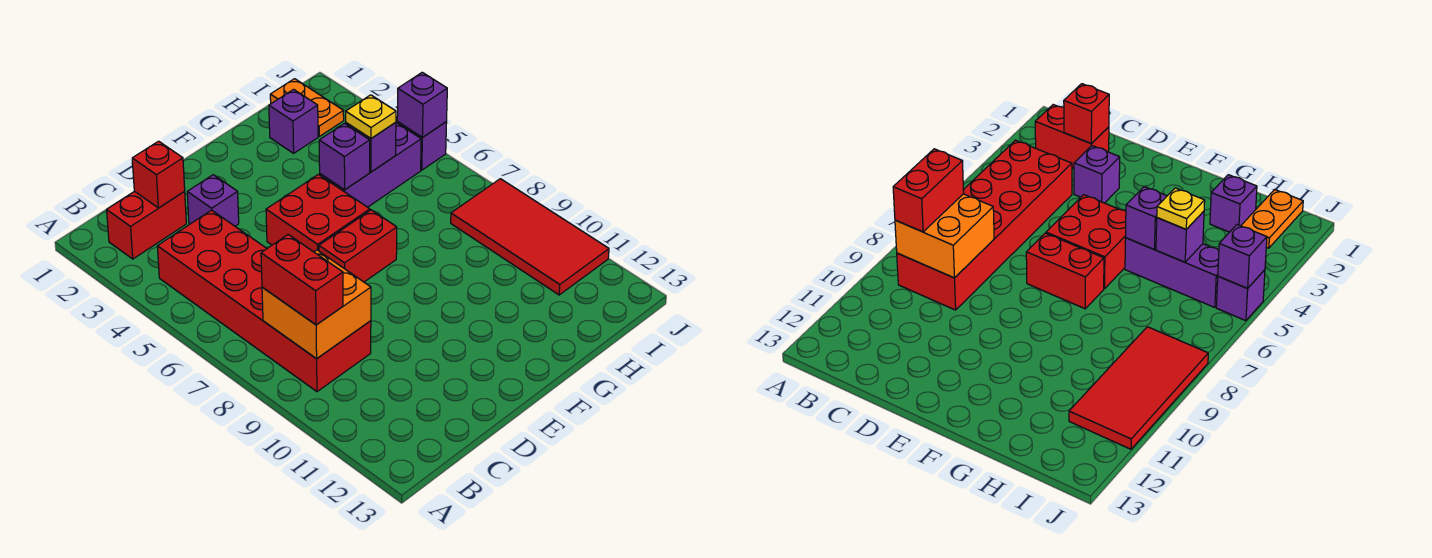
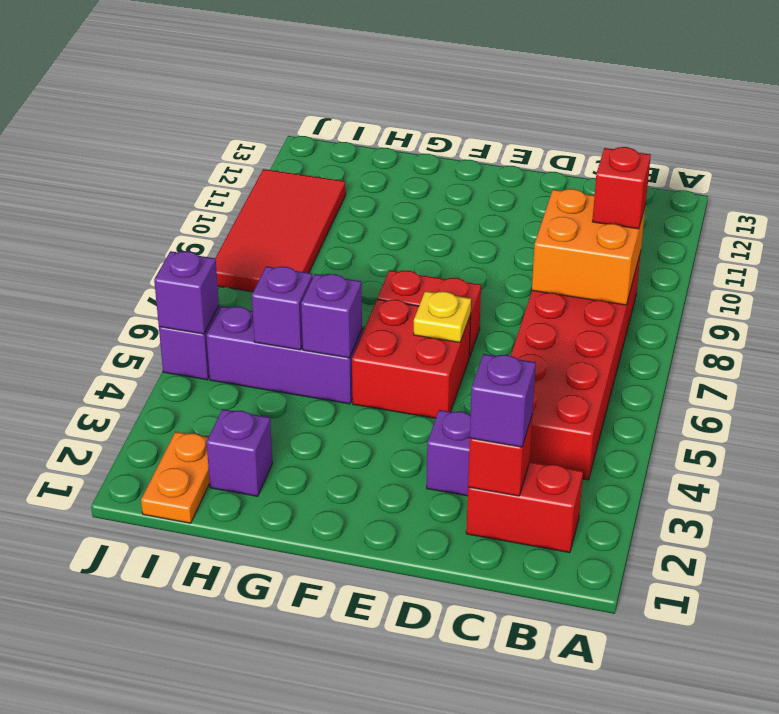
red brick B8:B9 level 3 -> red brick B9 level 3
none -> purple brick C2 level 3
yellow plate H5 level 3 -> yellow plate E6 level 2

